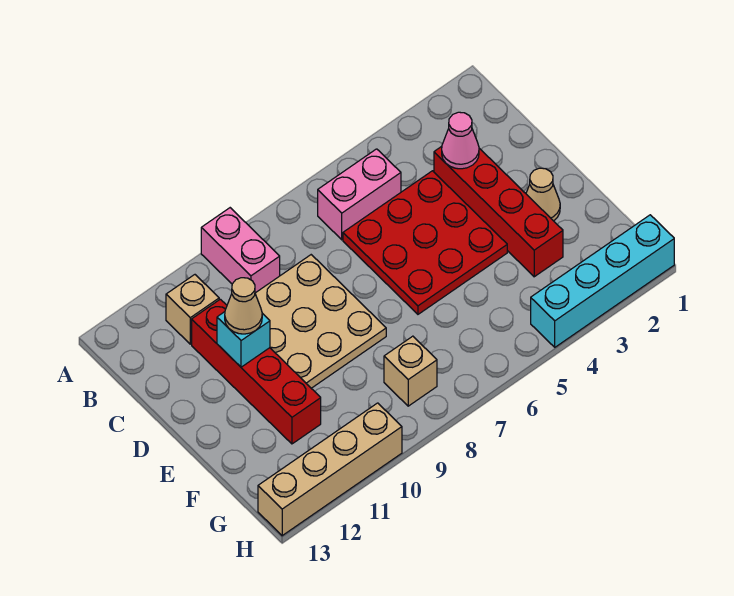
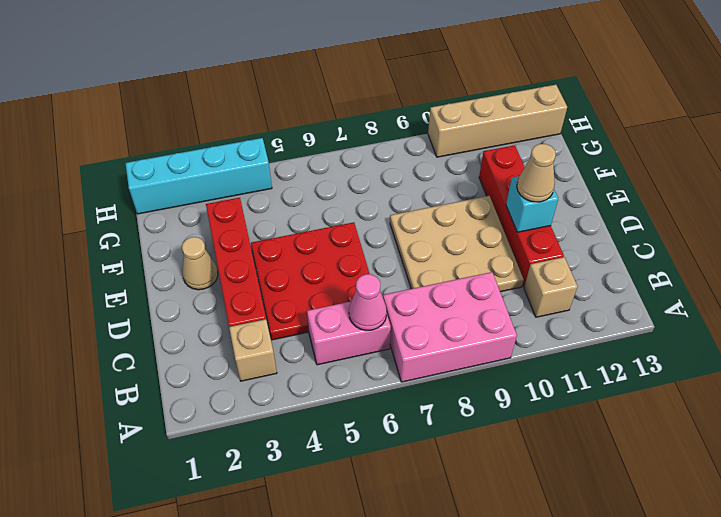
pink brick A9:B9 level 1 -> pink brick A7:B9 level 1
pink cone C3 level 2 -> pink cone B6 level 2
tan brick G8 level 1 -> tan brick B3 level 1

